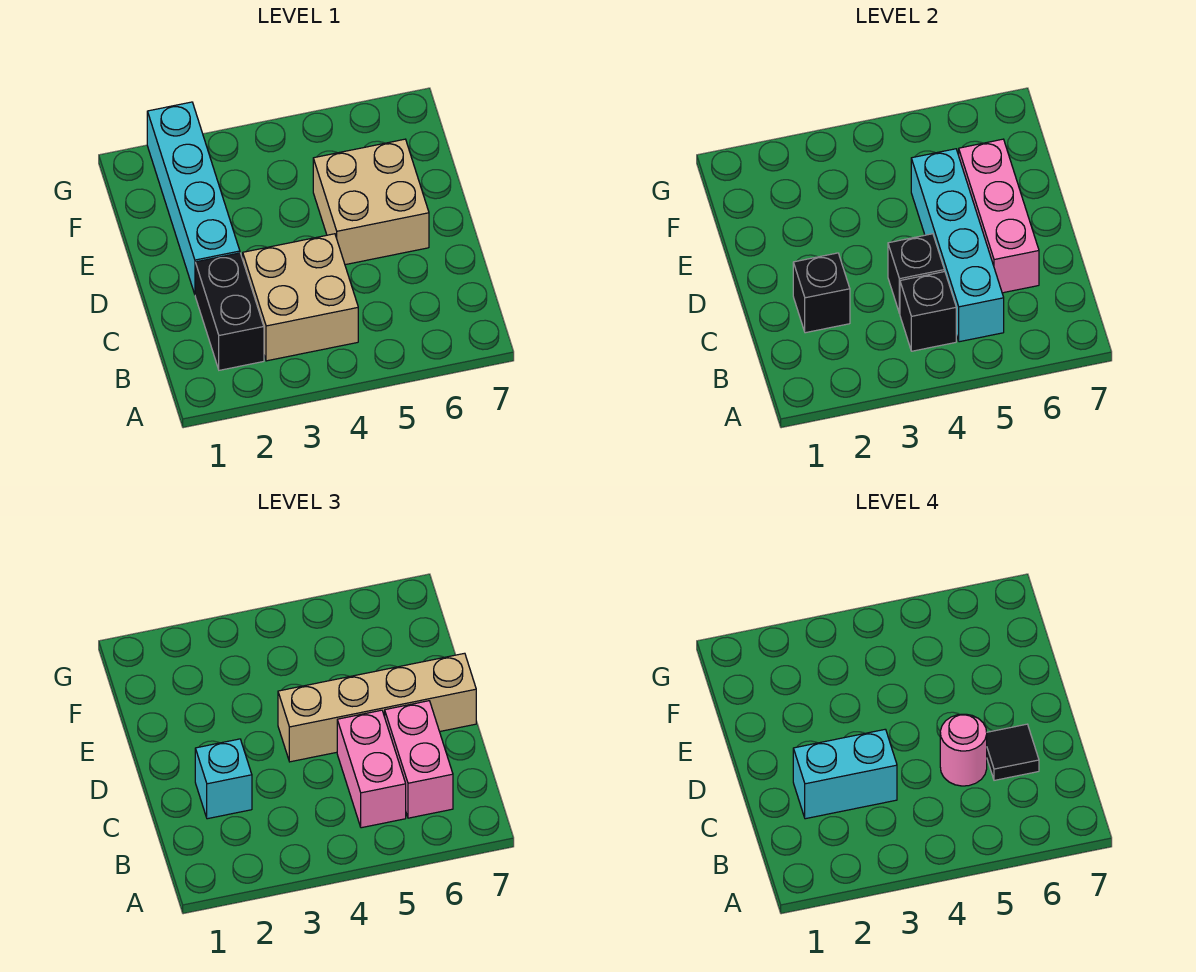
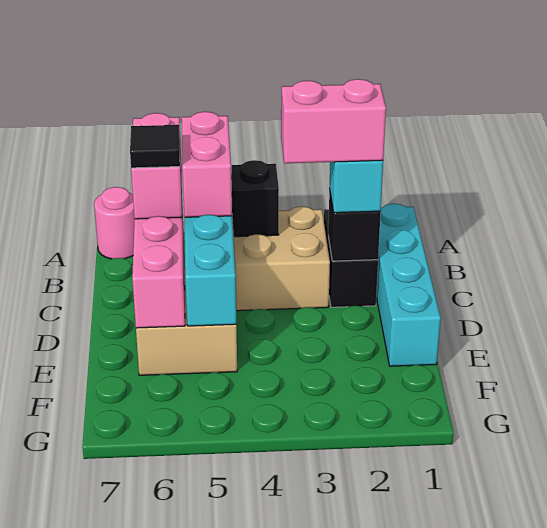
cyan brick C2:C3 level 4 -> pink brick C2:C3 level 4
black brick C4 level 2 -> none
pink round brick C5 level 4 -> pink round brick A7 level 1
cyan brick D2:G2 level 1 -> cyan brick B1:E1 level 1
tan brick D4:D7 level 3 -> none

